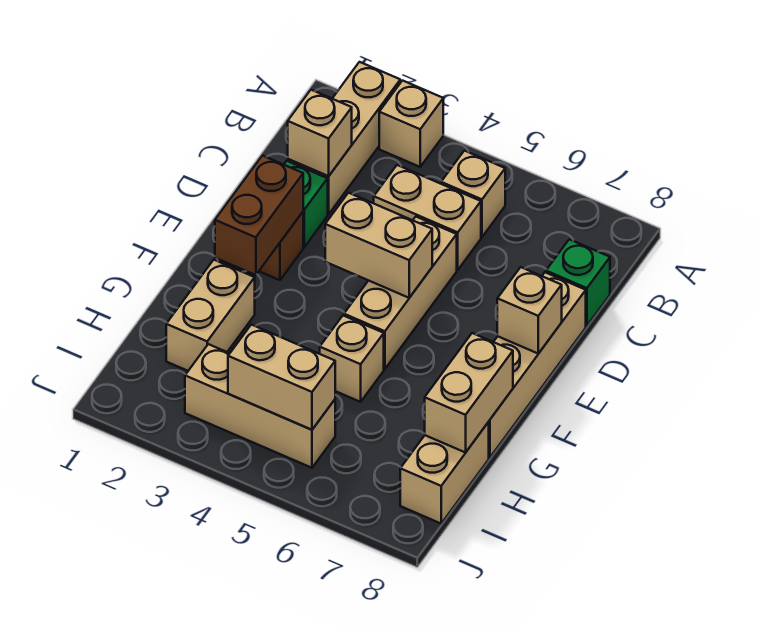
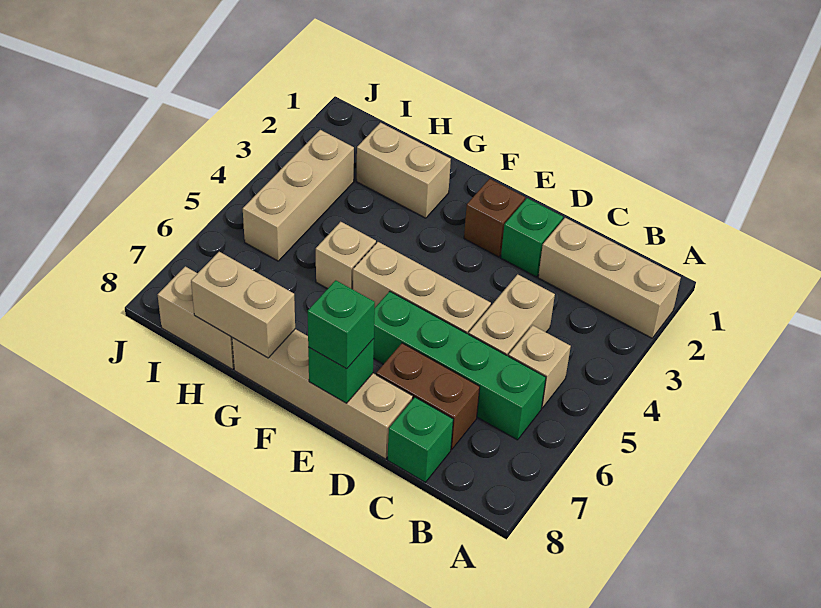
tan brick A3 level 1 -> none
none -> green brick B6:E6 level 1
tan brick C2 level 2 -> none
brown brick E2:F2 level 2 -> brown brick C7:D7 level 1
tan brick E4:E5 level 2 -> none
tan brick E8 level 2 -> green brick E8 level 2
none -> green brick E8 level 3
tan brick I4:I5 level 2 -> none

